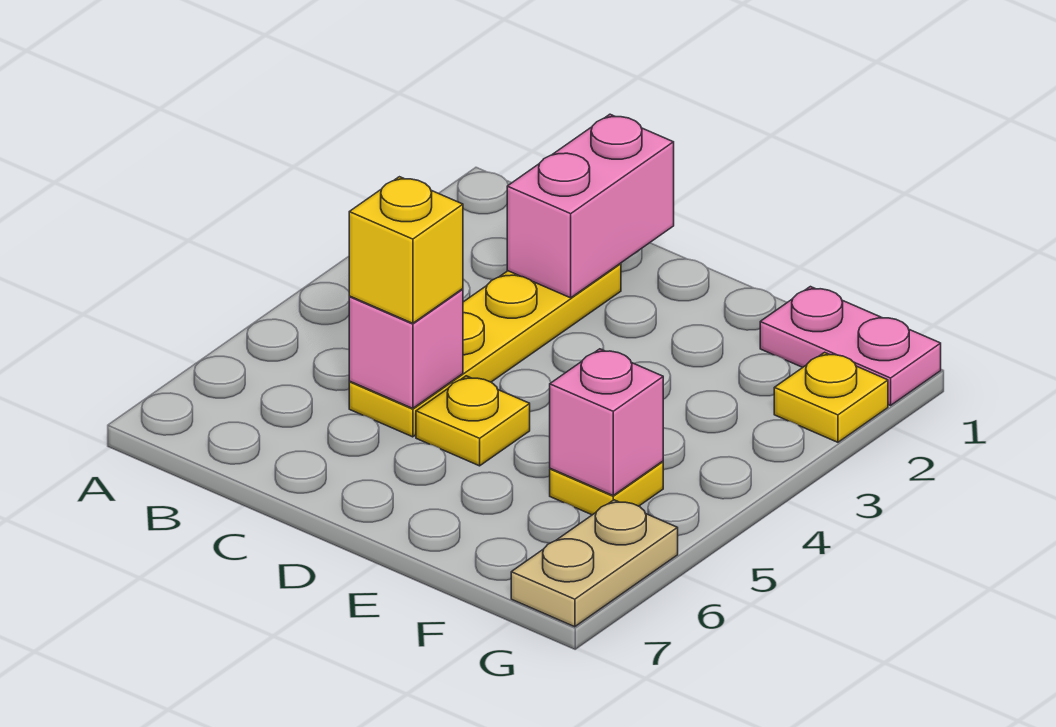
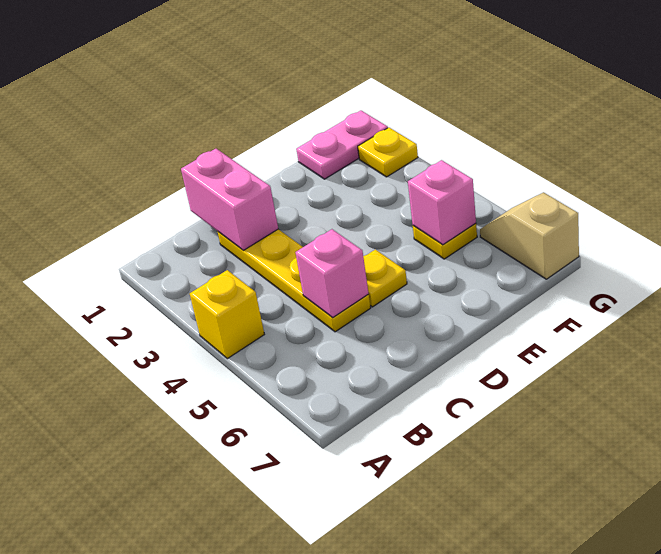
yellow brick C5 level 3 -> yellow brick A4 level 1
tan plate G6:G7 level 1 -> tan slope G6:G7 level 1 top 7

